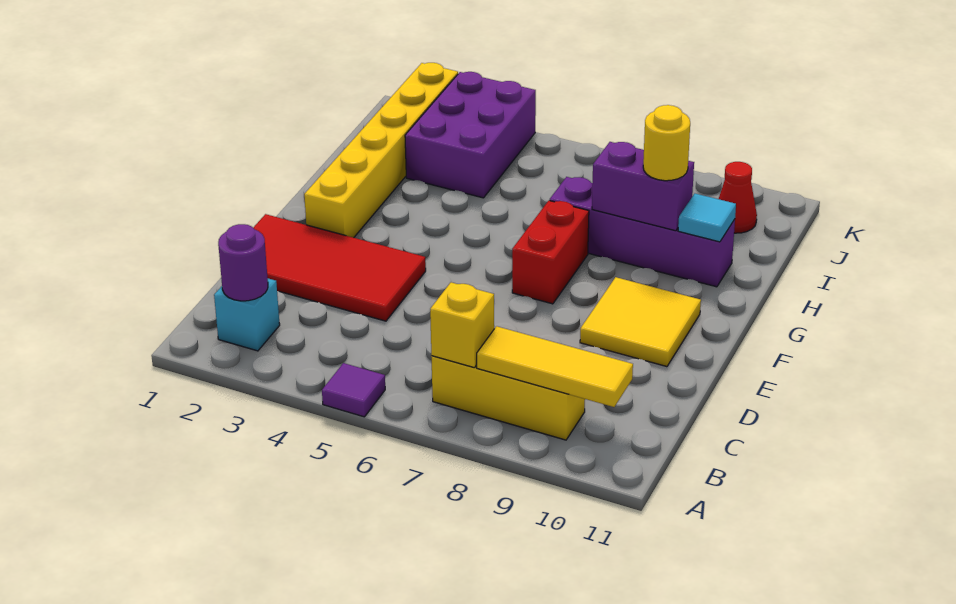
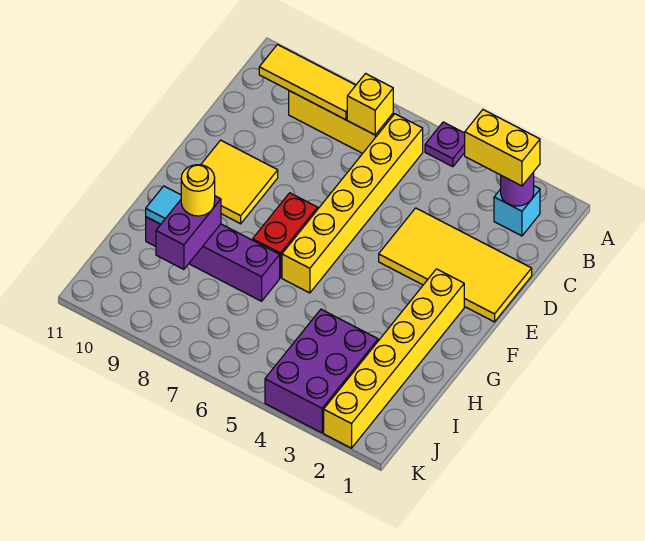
purple tile A5 level 1 -> purple plate A5 level 1
none -> yellow brick B2:B3 level 3
none -> yellow brick B6:G6 level 1
red tile D1:E4 level 1 -> yellow tile D1:E4 level 1
purple brick H8:H9 level 2 -> purple brick H9:I9 level 2
red cone J10 level 1 -> none

